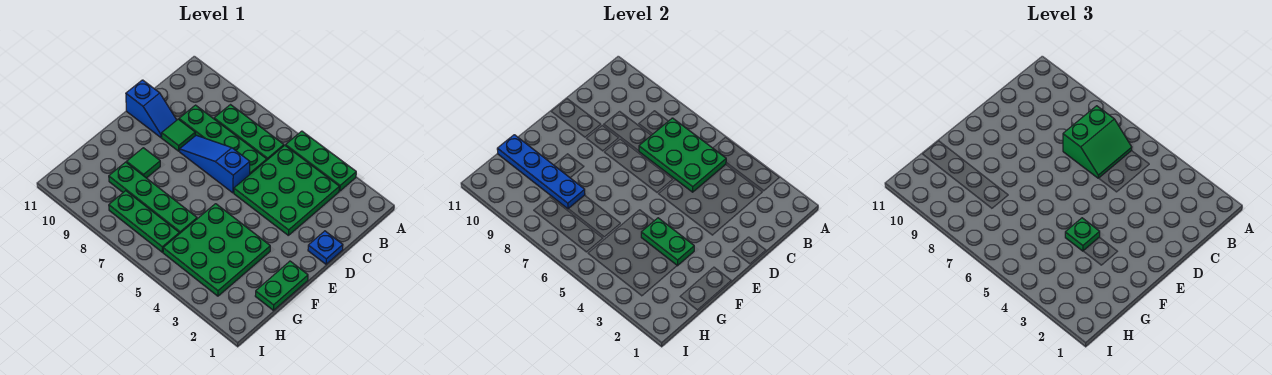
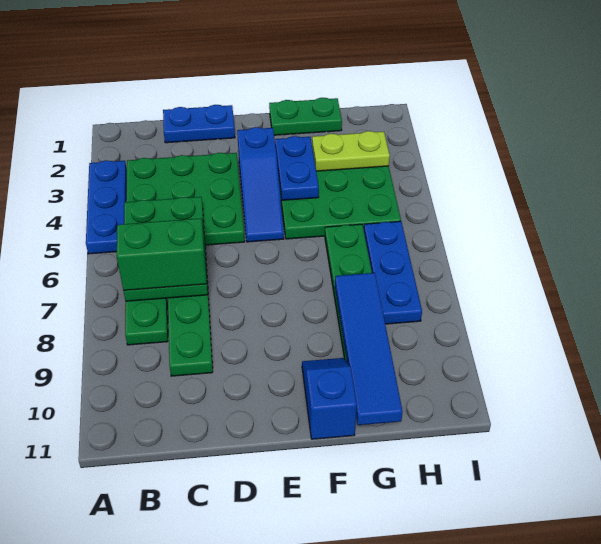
green plate A3:A5 level 1 -> blue plate A3:A5 level 1
blue plate D1 level 1 -> blue plate C1:D1 level 1
blue slope D6:D8 level 1 top 6 -> blue slope E3:E5 level 1 top 3
green tile D9 level 1 -> none
blue slope D10:D11 level 1 top 11 -> blue slope F10:F11 level 1 top 11
green plate F3:F4 level 2 -> blue plate F3:F4 level 2
green plate F4 level 3 -> none
green tile F9 level 1 -> none
none -> lime plate G3:H3 level 2
blue plate G8:G11 level 2 -> blue tile G8:G11 level 2
green plate H6:H8 level 1 -> blue plate H6:H8 level 1

